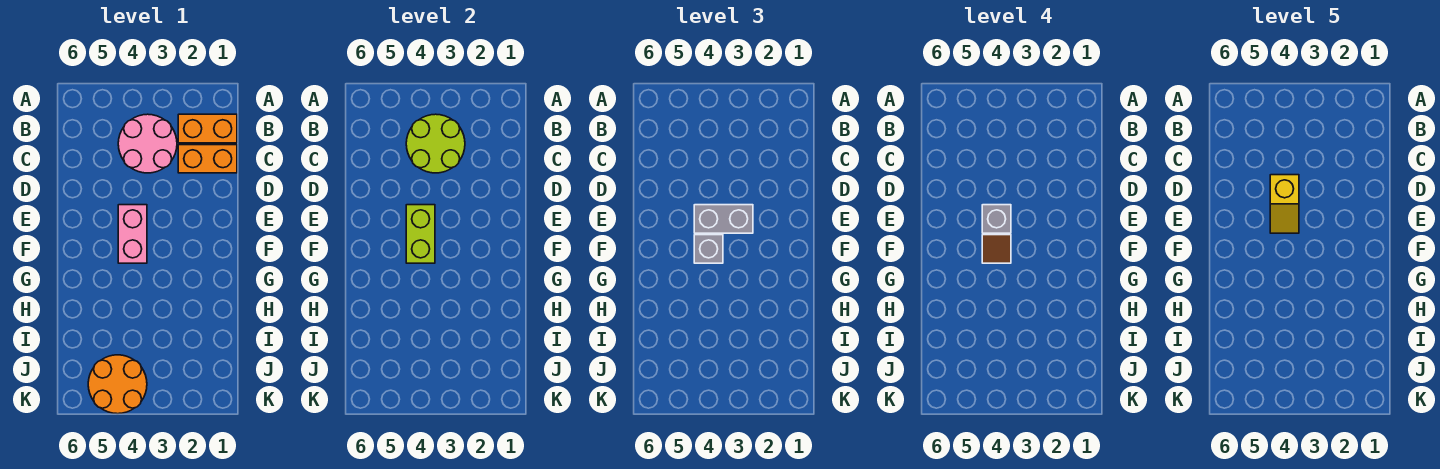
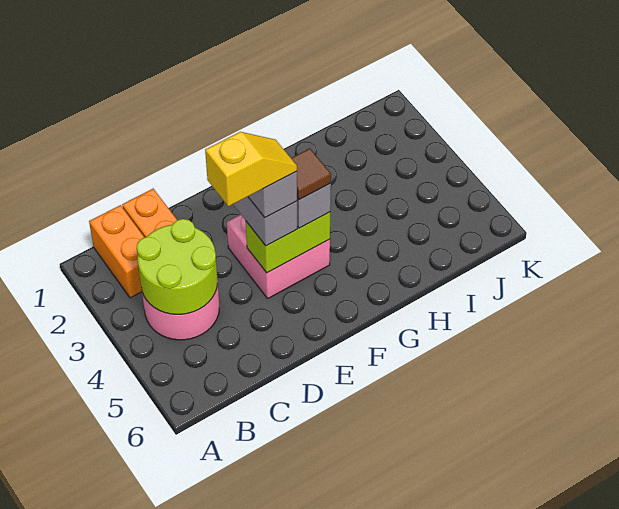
pink brick E4:F4 level 1 -> pink brick E3:F4 level 1
orange round brick J4:K5 level 1 -> none

